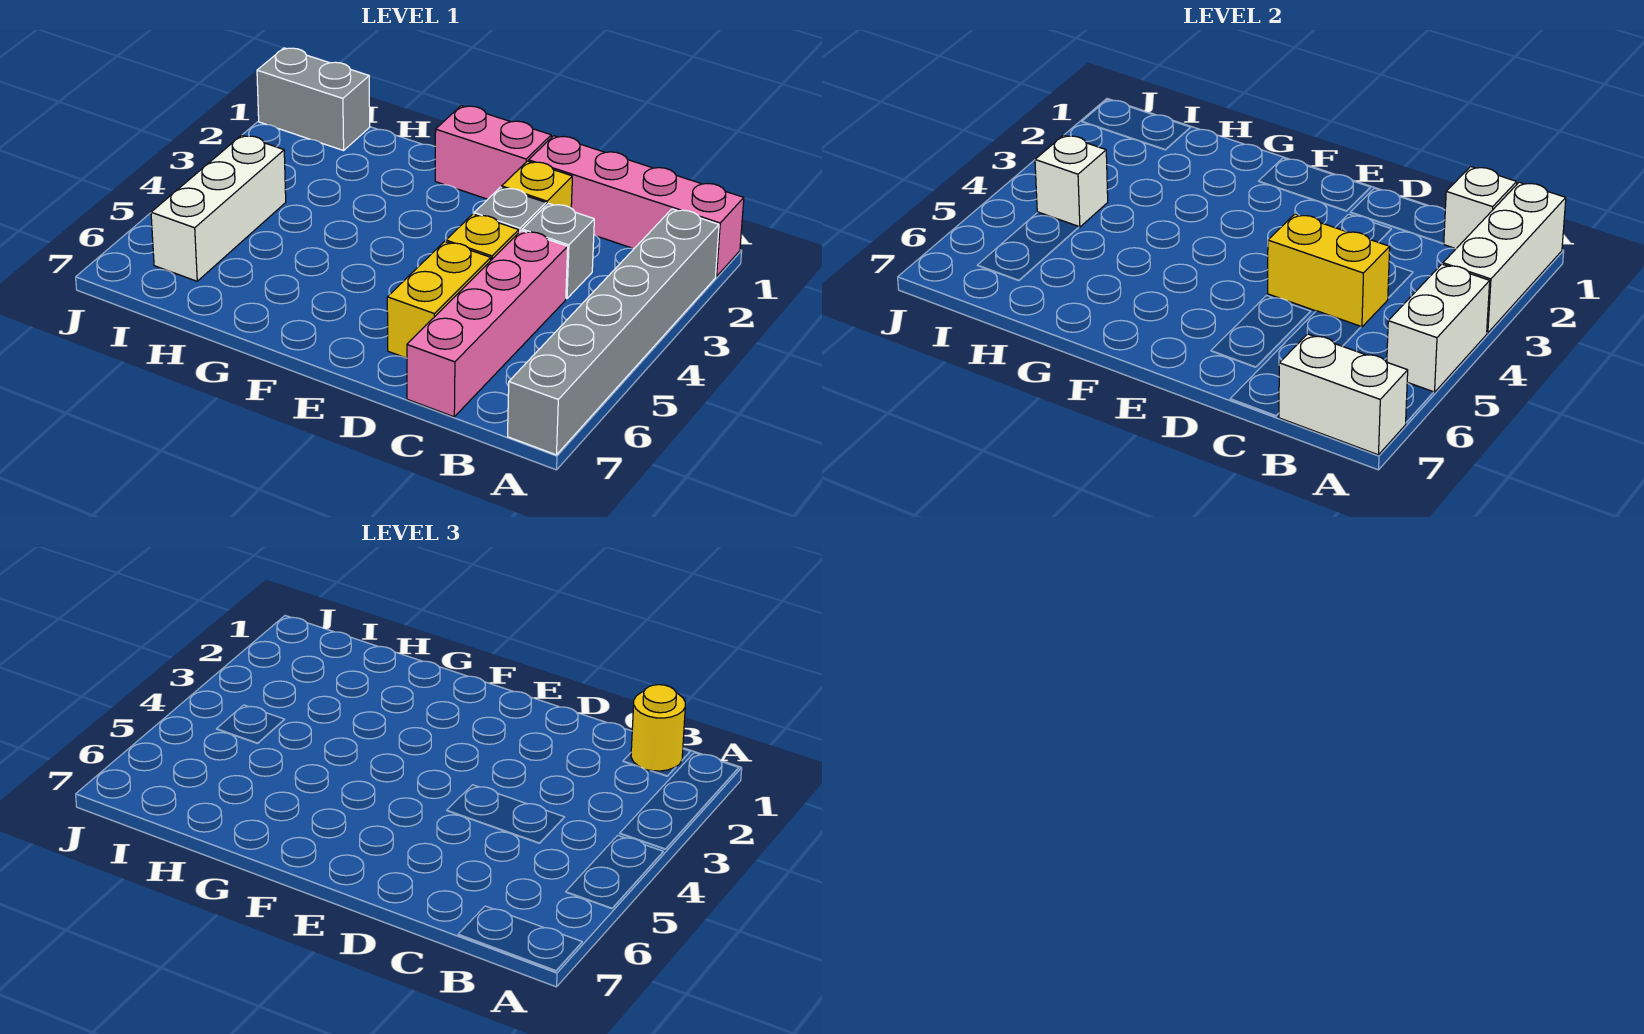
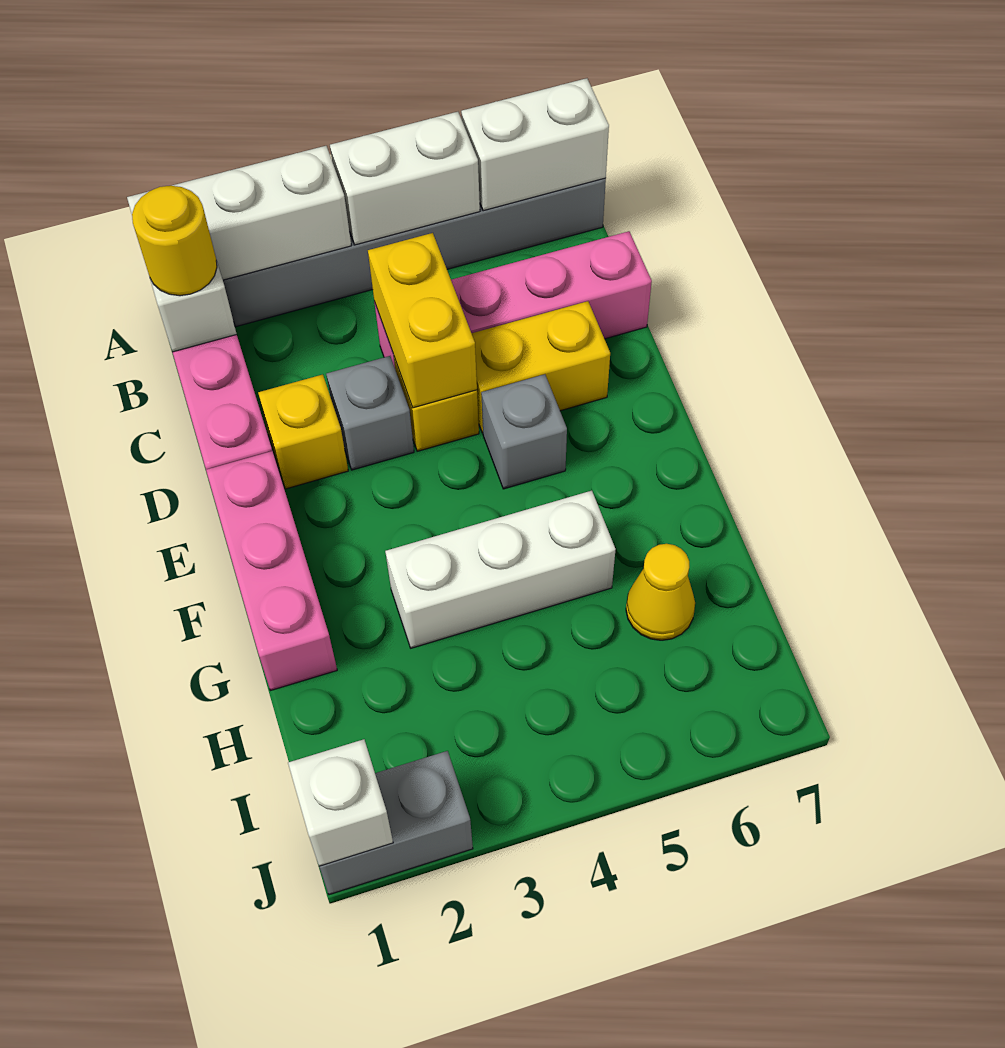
white brick A7:B7 level 2 -> white brick A6:A7 level 2
grey brick C3 level 1 -> grey brick E5 level 1
pink brick E1:F1 level 1 -> pink brick E1:G1 level 1
none -> yellow cone H6 level 1
grey brick I1:J1 level 1 -> grey brick J1:J2 level 1
white brick I4:I6 level 1 -> white brick G3:G5 level 1
white brick I4 level 2 -> white brick J1 level 2

